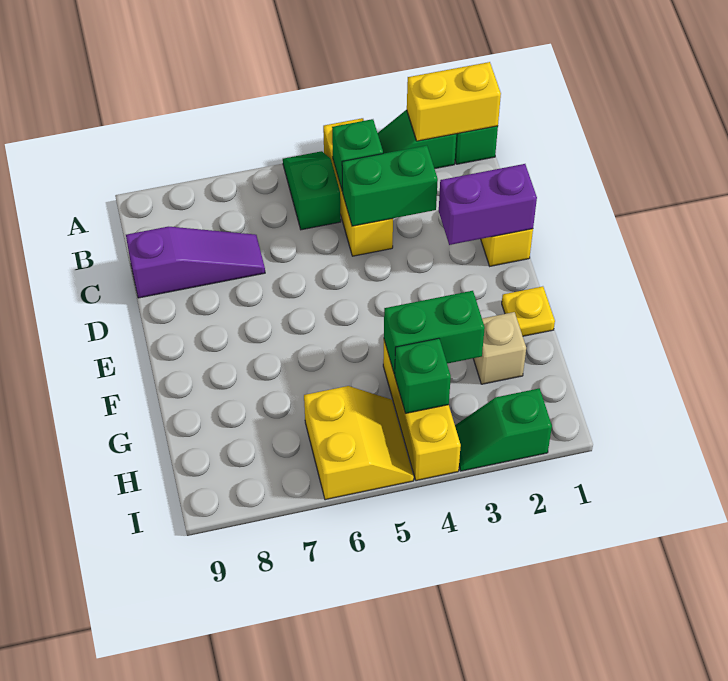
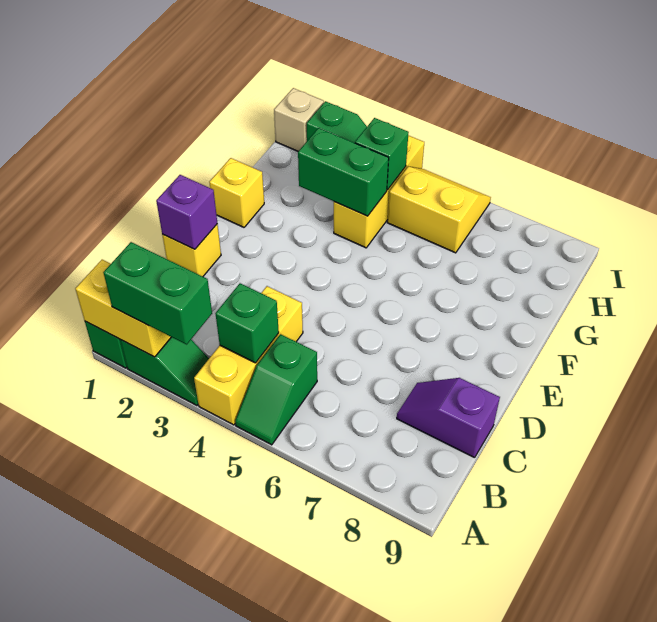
green brick C3:C4 level 2 -> green brick A2:A3 level 3
purple slope C7:C9 level 1 top 9 -> purple slope C8:C9 level 1 top 9
purple brick D1:D2 level 2 -> purple brick D1 level 2
yellow plate F1 level 1 -> yellow brick F1 level 1
tan brick G2 level 1 -> tan brick I1 level 1
yellow slope H5:I6 level 1 top 6 -> yellow slope H5:I6 level 1 top H

